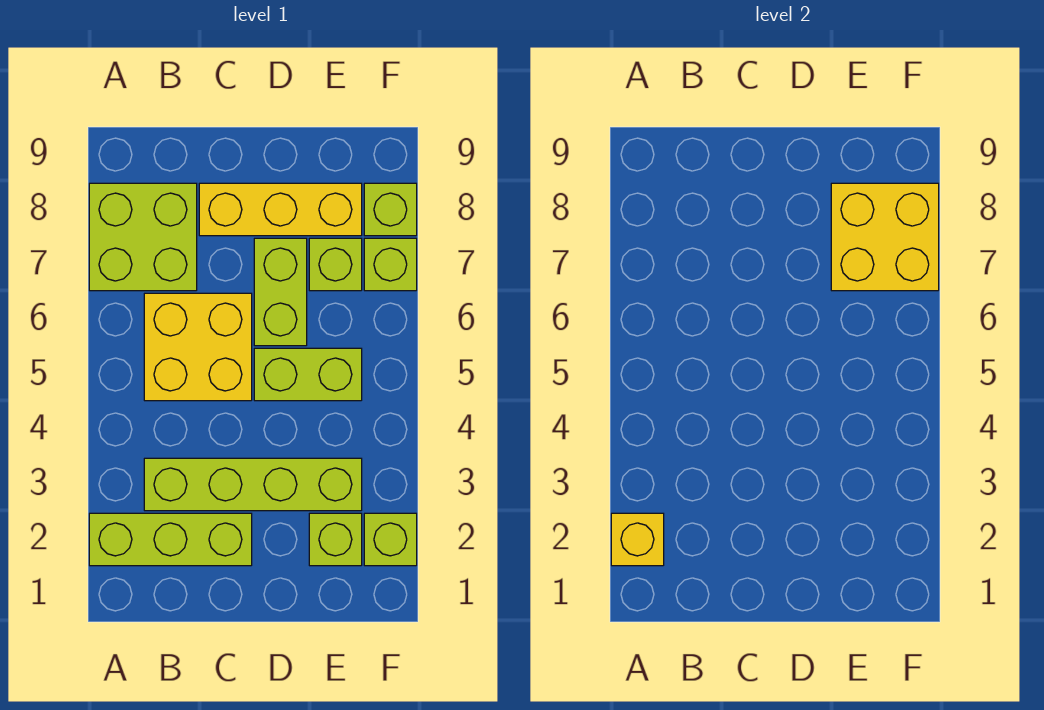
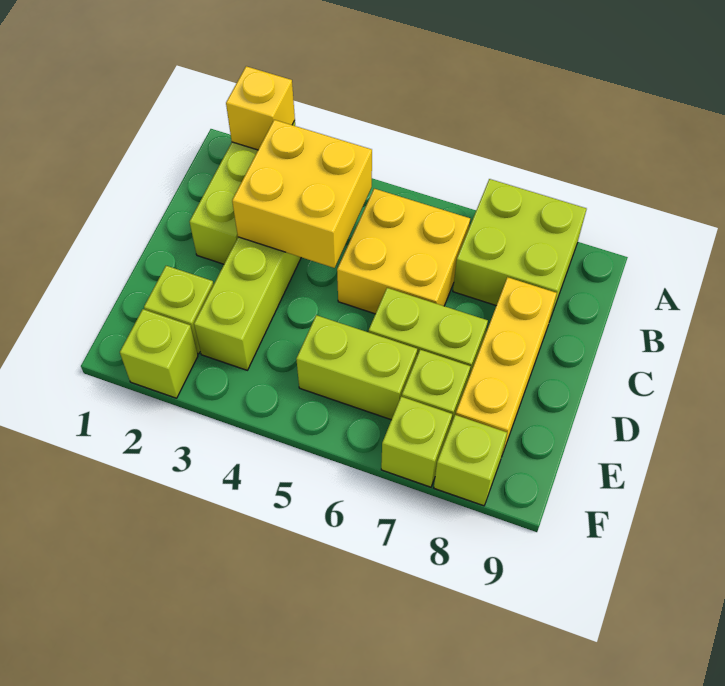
lime brick D5:E5 level 1 -> lime brick E5:E6 level 1
yellow brick E7:F8 level 2 -> yellow brick B3:C4 level 2

